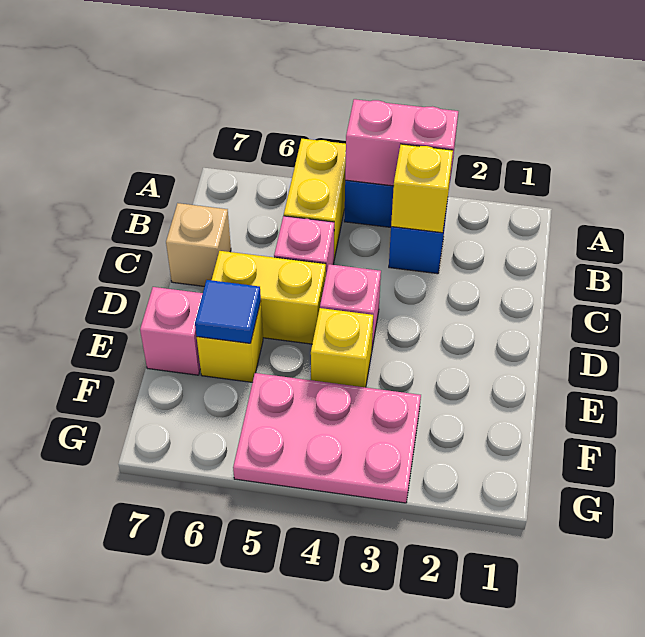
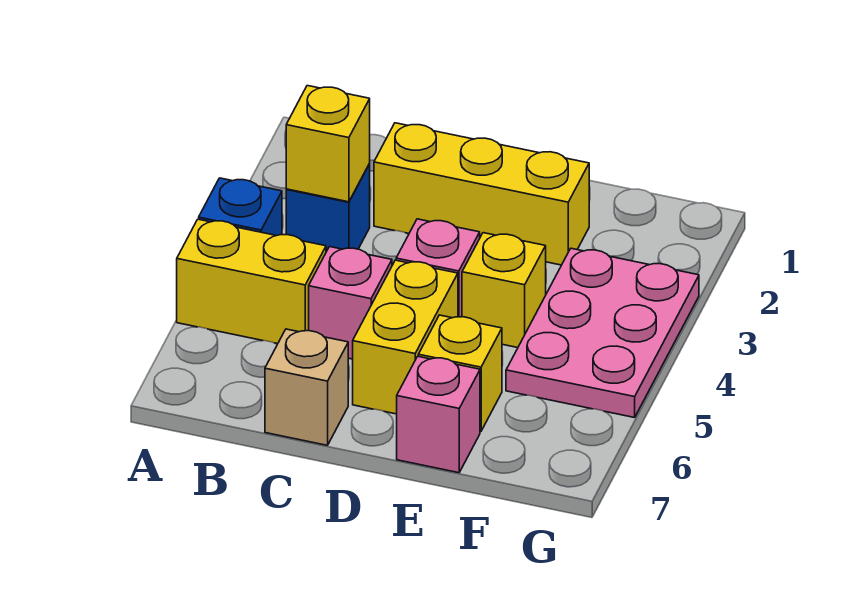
pink brick A3:A4 level 2 -> none
none -> yellow brick C2:E2 level 1
blue tile E6 level 2 -> none

